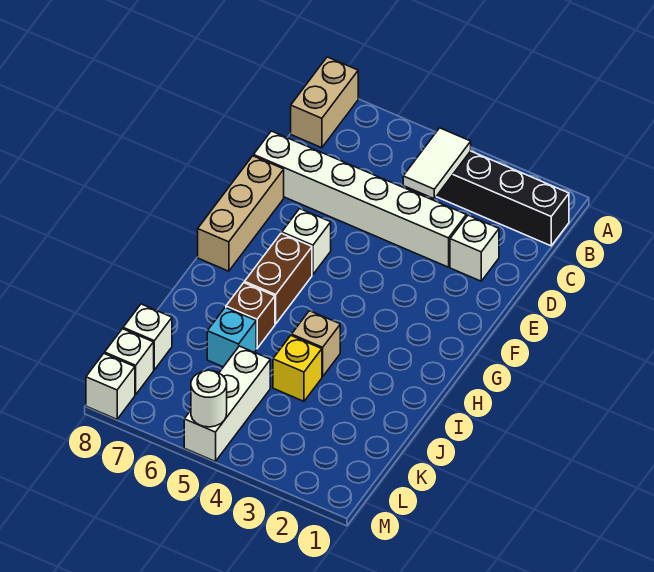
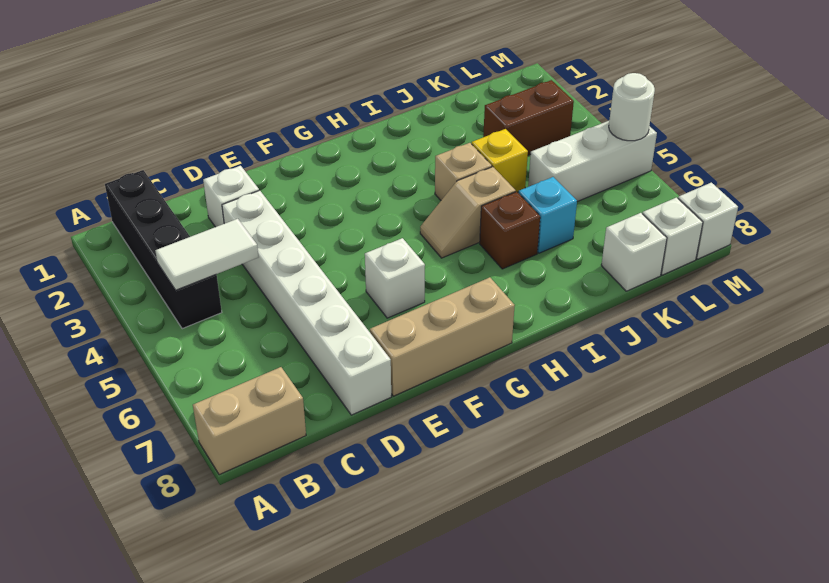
brown brick G6:H6 level 1 -> brown brick K3:L3 level 1
none -> tan slope H5:I5 level 1 top I

